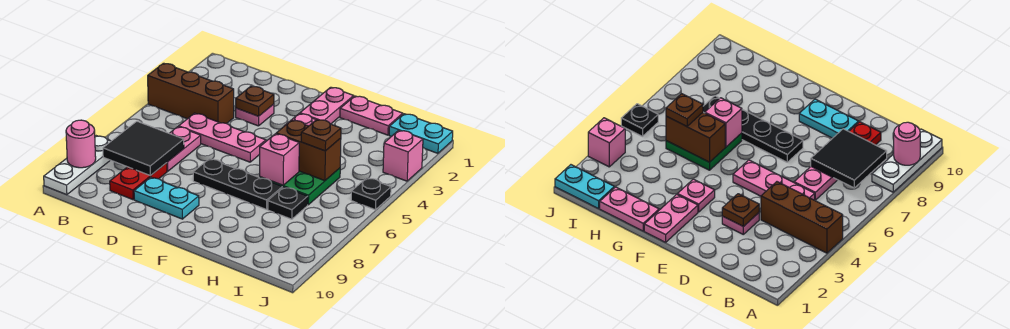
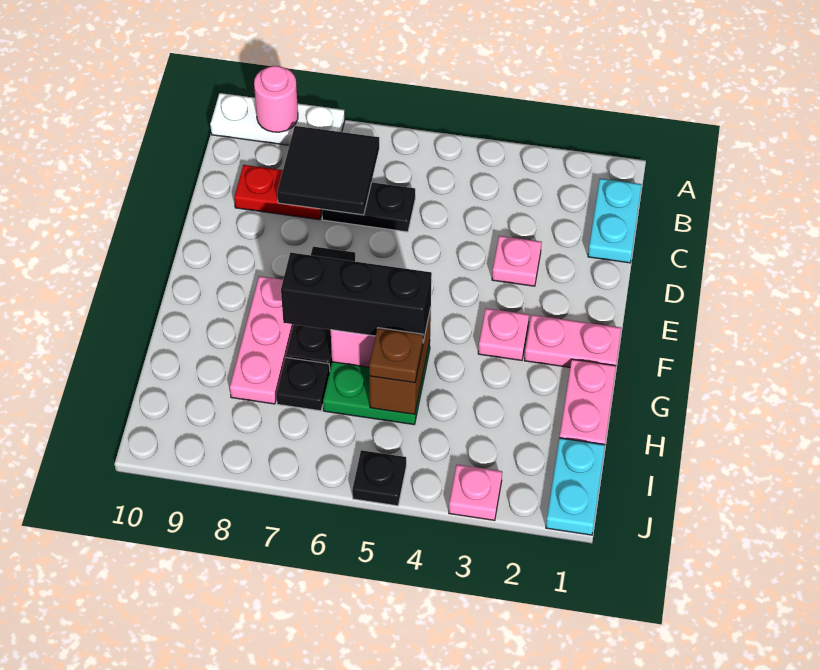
brown brick A4:C4 level 1 -> none
pink plate C5:E5 level 1 -> pink plate F8:H8 level 1
pink plate C6:C7 level 1 -> black plate C6:C7 level 1
brown plate D3 level 2 -> none
cyan plate D9:E9 level 1 -> cyan plate B1:C1 level 1
none -> black brick G5:G7 level 3
pink brick J3 level 1 -> pink plate J3 level 1

